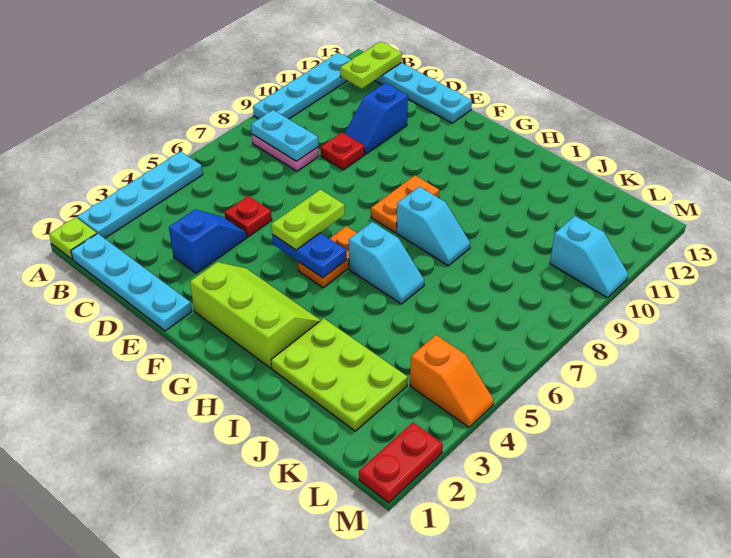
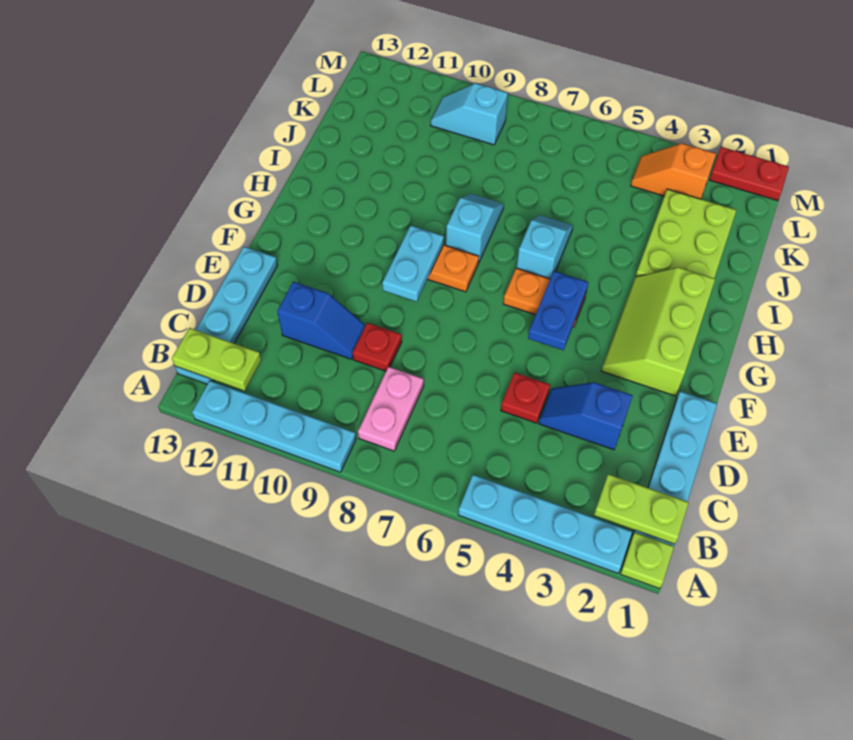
cyan plate B8:C8 level 2 -> cyan plate F9:G9 level 2
lime plate F5:F6 level 3 -> lime plate B1:B2 level 2
orange slope L4:M4 level 1 top L -> orange slope L3:L4 level 1 top 3
cyan slope L10:M10 level 1 top L -> cyan slope L9:L10 level 1 top 9

